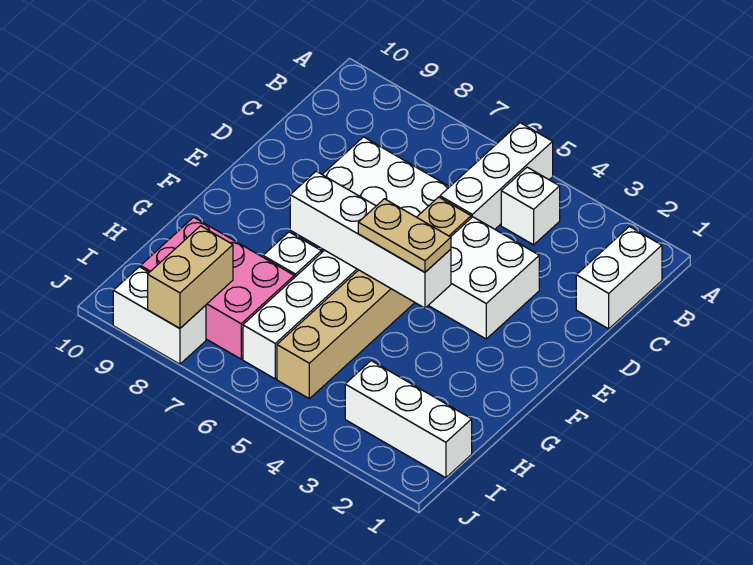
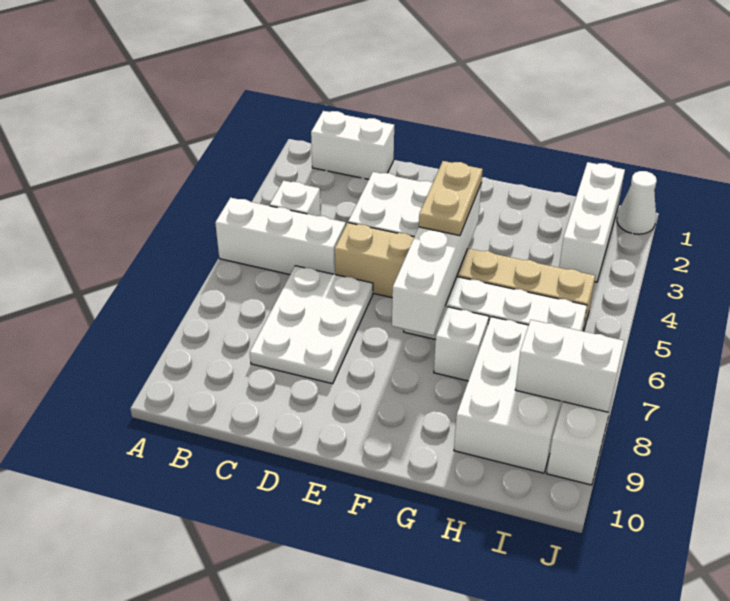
pink brick H7:I9 level 1 -> white brick H7:I9 level 1
tan brick I8:J8 level 2 -> white brick I8:J8 level 2
none -> white cone J1 level 1

